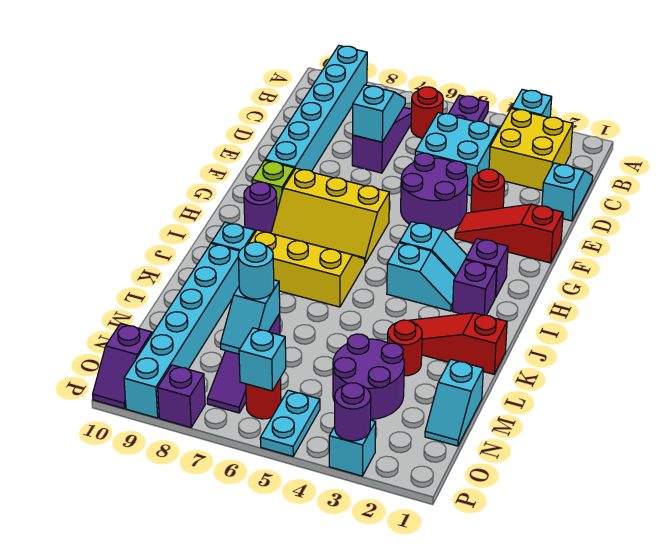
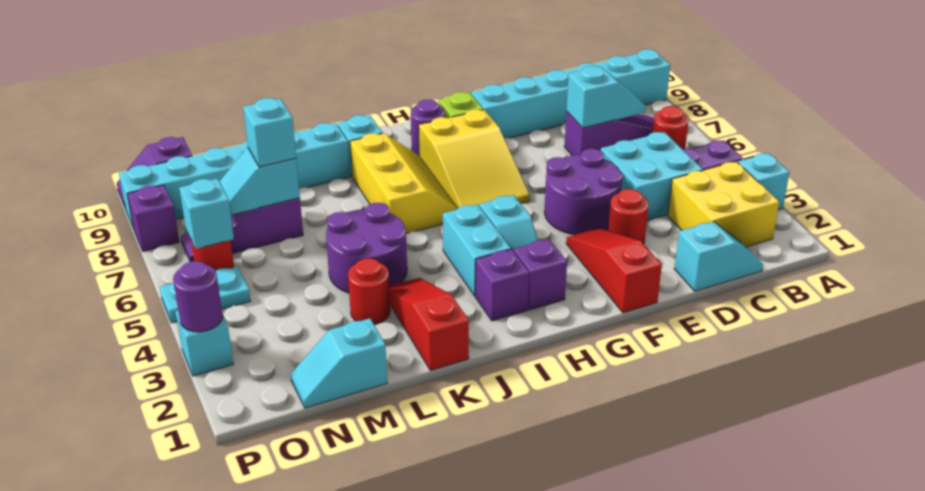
yellow slope G6:H8 level 1 top G -> yellow slope G6:H8 level 1 top 8
cyan slope I3:I4 level 1 top 4 -> cyan brick I3:I4 level 1
purple round brick M3:N4 level 1 -> purple round brick K4:L5 level 1
cyan round brick M7 level 3 -> cyan brick M7 level 3

